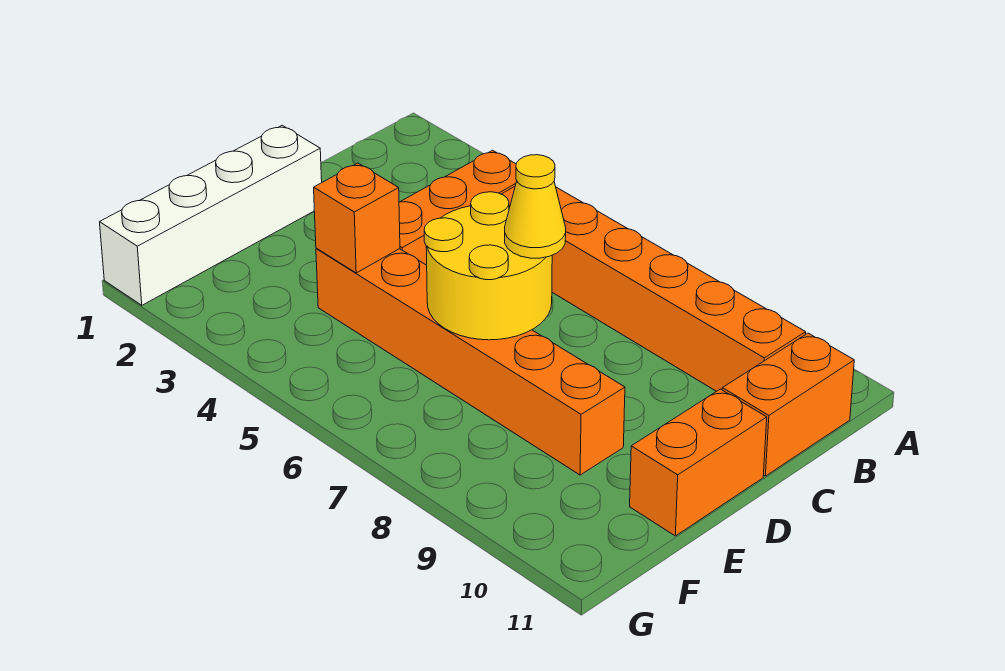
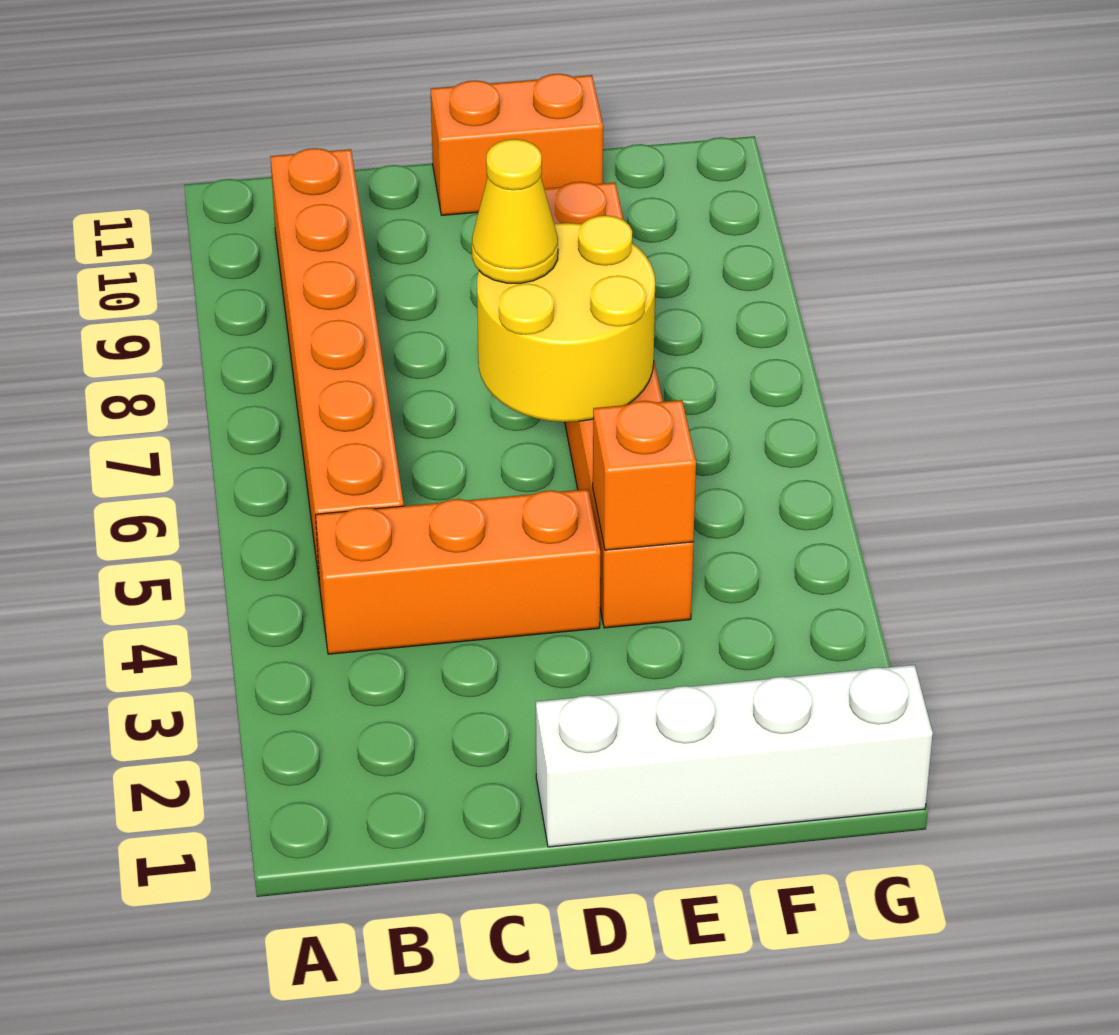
orange brick B11:C11 level 1 -> none

